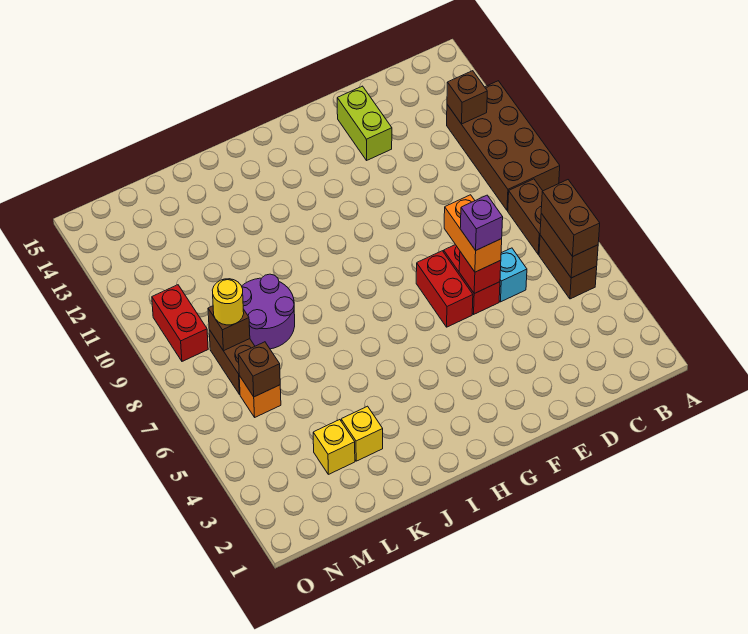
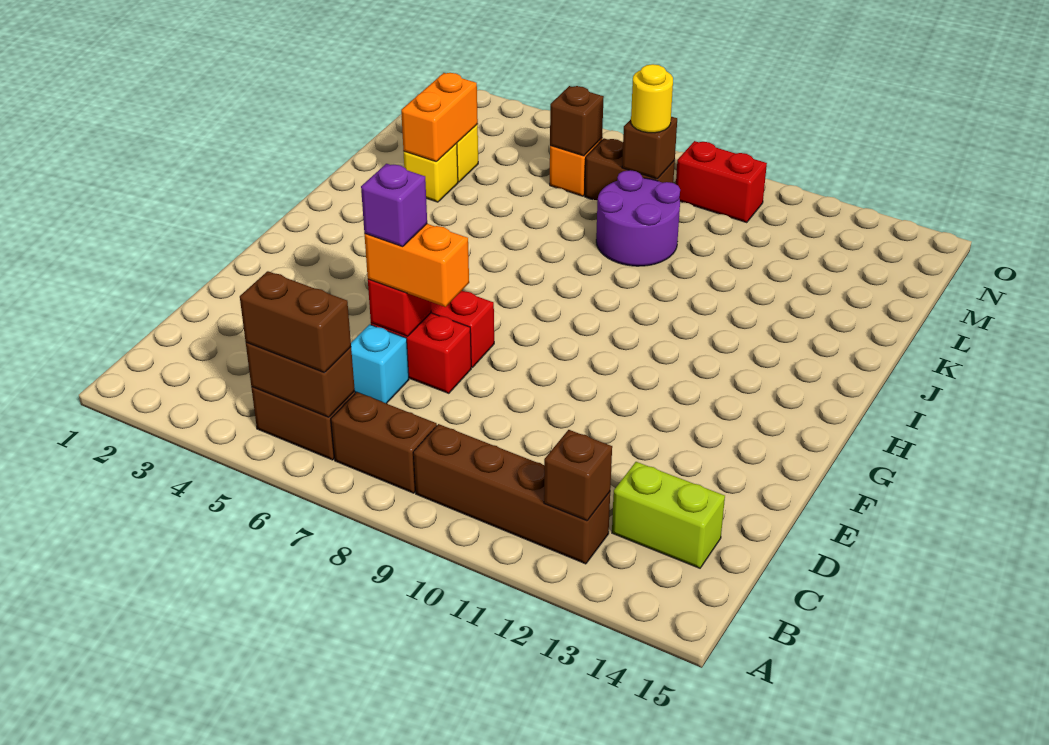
brown brick A9:B12 level 1 -> brown brick B9:B12 level 1
lime brick E13:E14 level 1 -> lime brick C13:C14 level 1
none -> orange brick K3:L3 level 2

